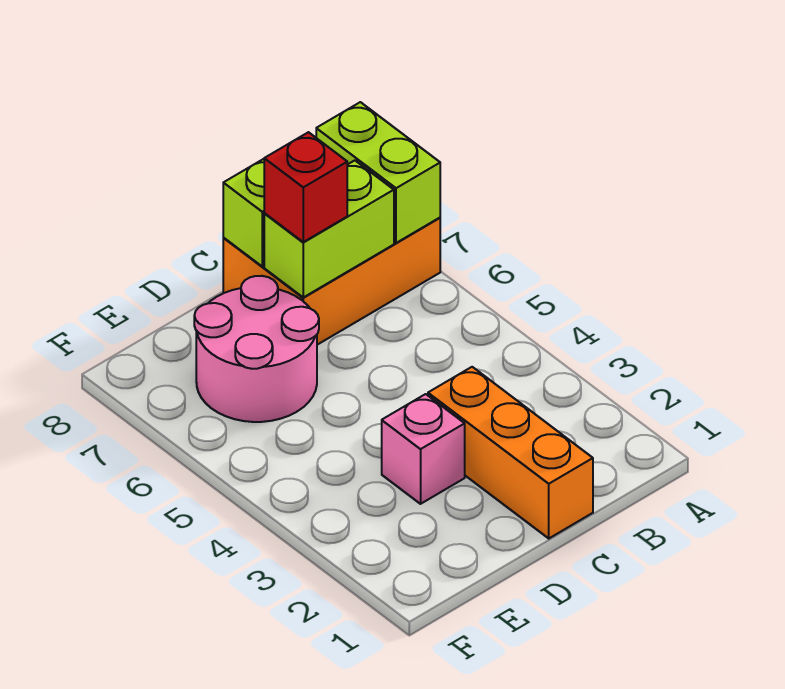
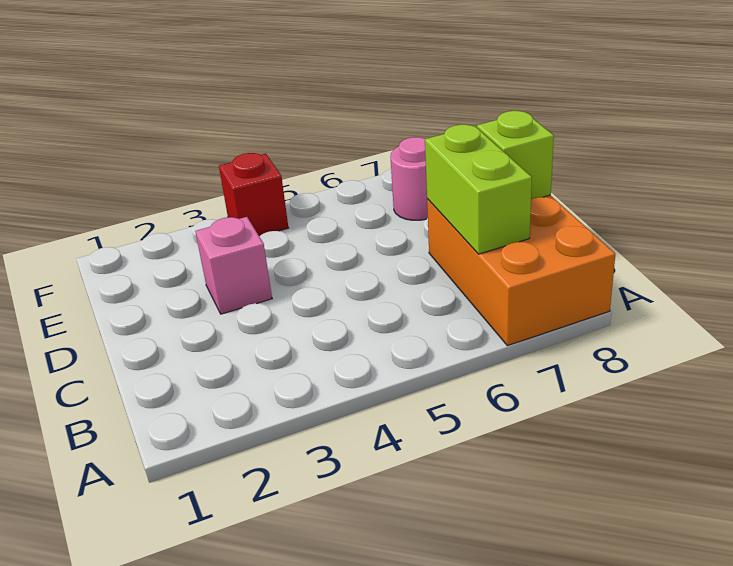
lime brick A7:A8 level 2 -> none
orange brick C1:C3 level 1 -> none
red brick C7 level 3 -> red brick F4 level 1
pink round brick D6:E7 level 1 -> pink round brick E7 level 1

